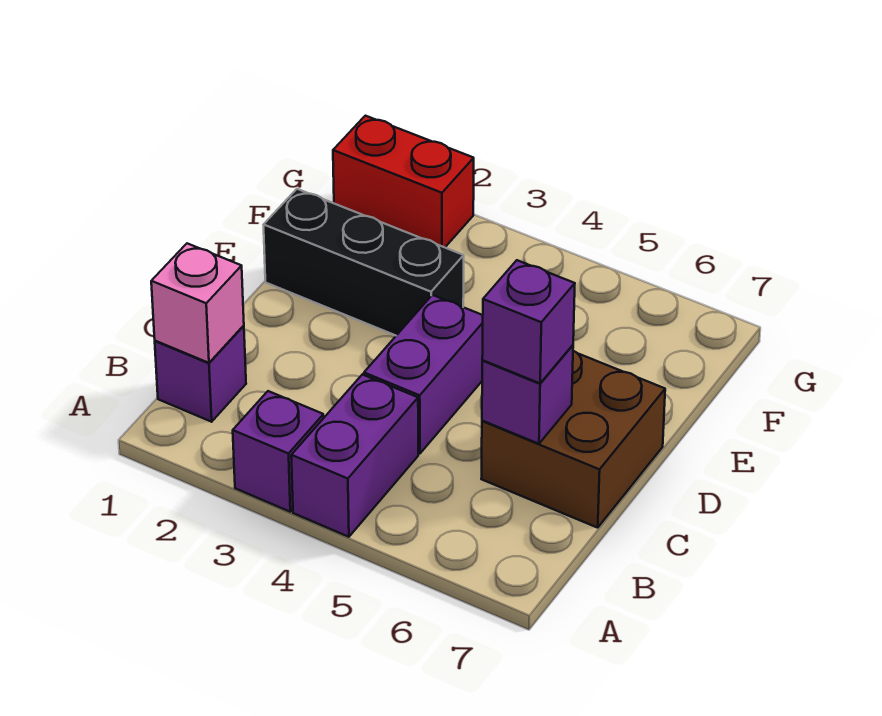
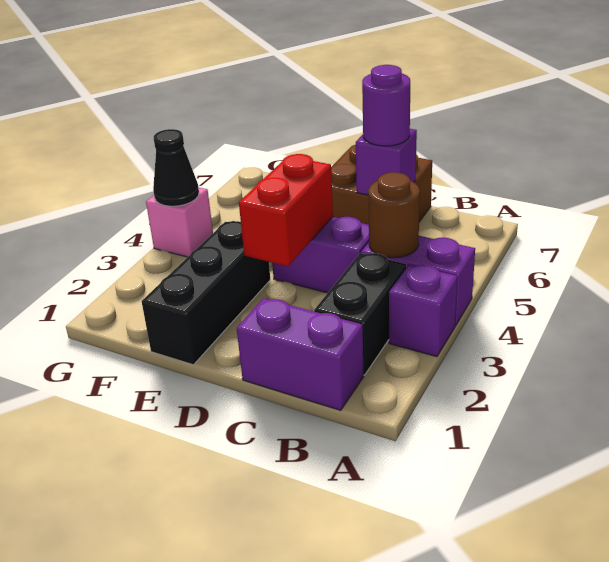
purple brick B1 level 1 -> purple brick B1:C1 level 1
pink brick B1 level 2 -> pink brick G4 level 1
none -> black brick B2:B3 level 1
none -> brown round brick B4 level 2
purple brick C6 level 3 -> purple round brick C6 level 3
red brick G1:G2 level 1 -> red brick D3:D4 level 2
none -> black cone G4 level 2

